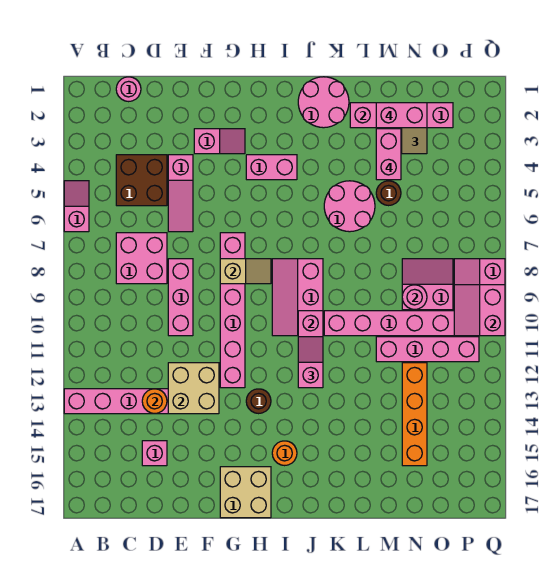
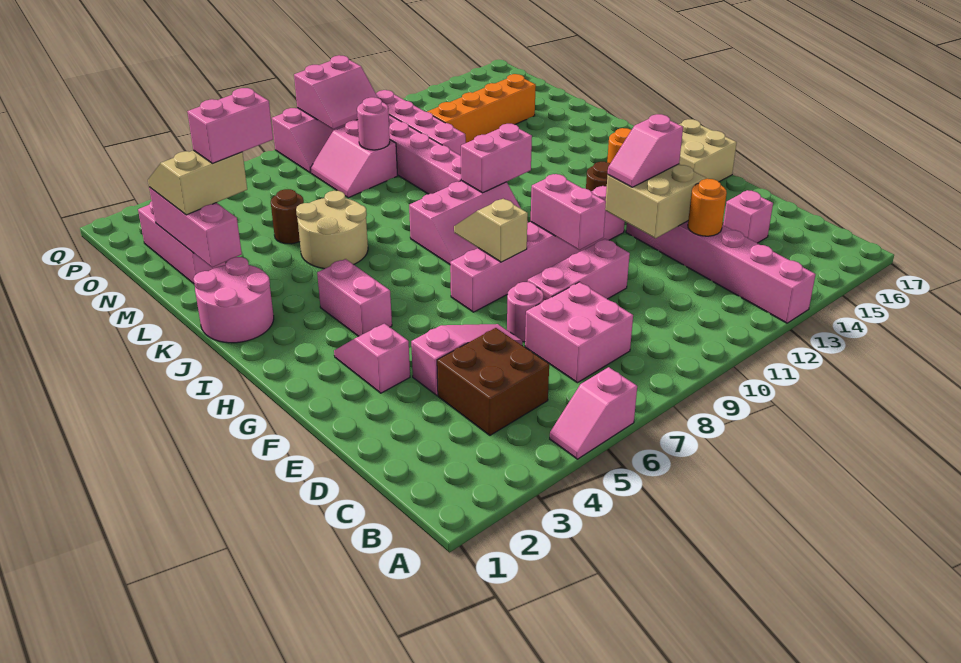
pink round brick C1 level 1 -> pink round brick E7 level 1
pink slope J11:J12 level 3 top 12 -> pink slope F12:F13 level 3 top 13
pink round brick K5:L6 level 1 -> tan round brick K5:L6 level 1
pink brick M2:N2 level 4 -> pink brick F10:G10 level 2

